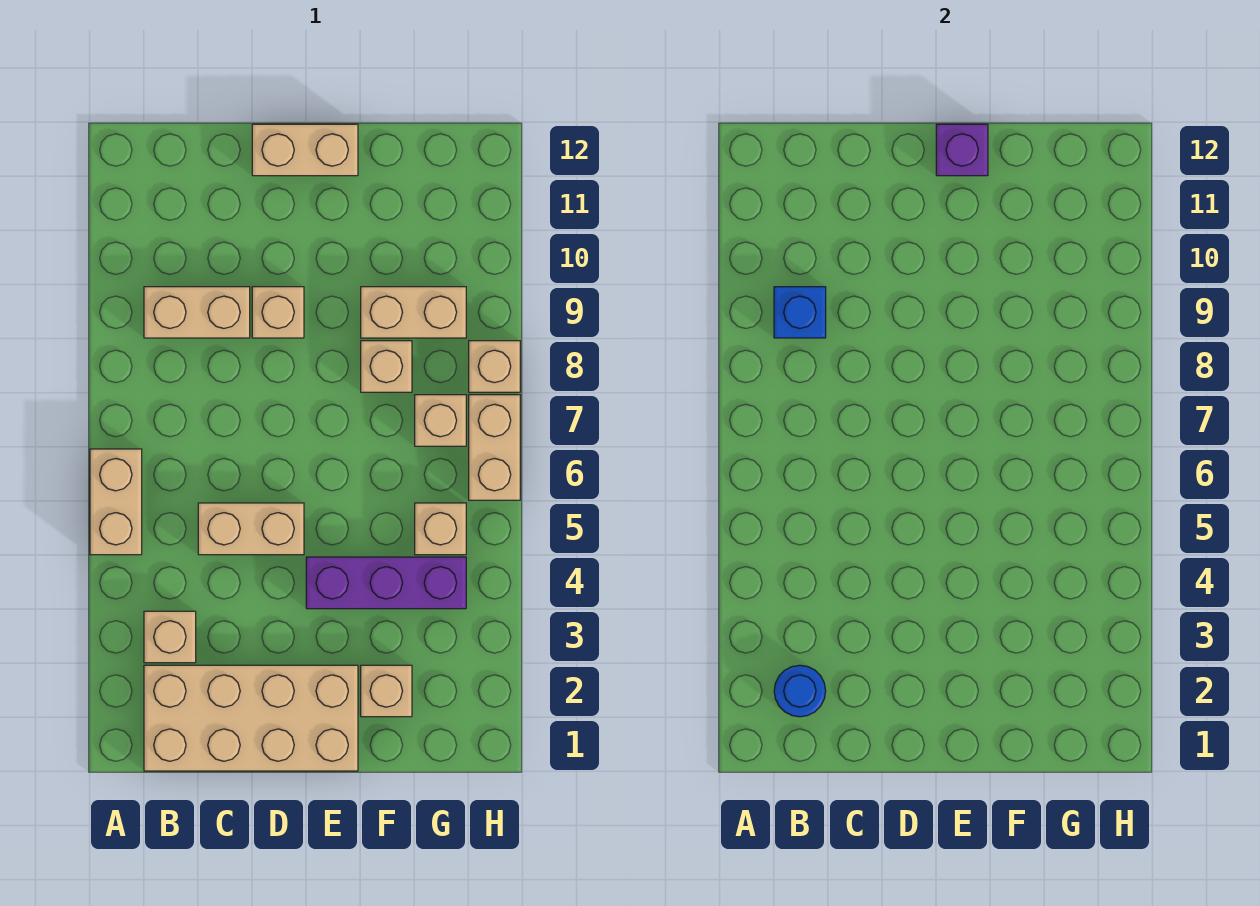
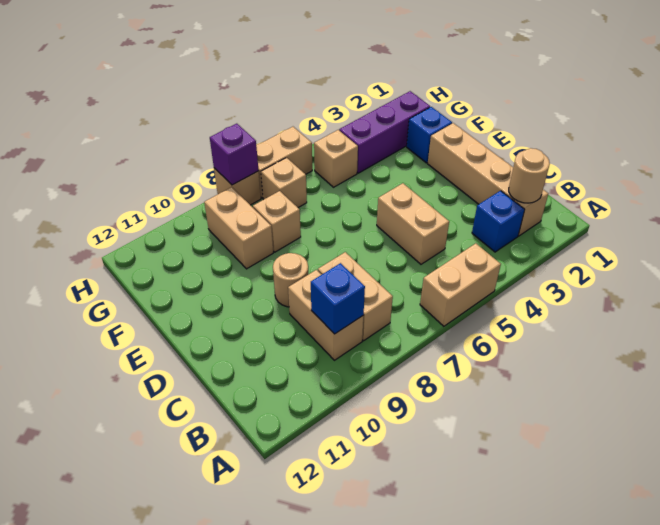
tan brick B1:E2 level 1 -> tan brick B2:E2 level 1
blue round brick B2 level 2 -> tan round brick B2 level 2
tan brick B3 level 1 -> blue brick B3 level 1
tan brick D9 level 1 -> tan round brick D9 level 1
tan brick D12:E12 level 1 -> tan brick B8:C8 level 1
purple brick E4:G4 level 1 -> purple brick G2:G4 level 1
purple brick E12 level 2 -> purple brick H8 level 2
tan brick F2 level 1 -> blue brick F2 level 1

